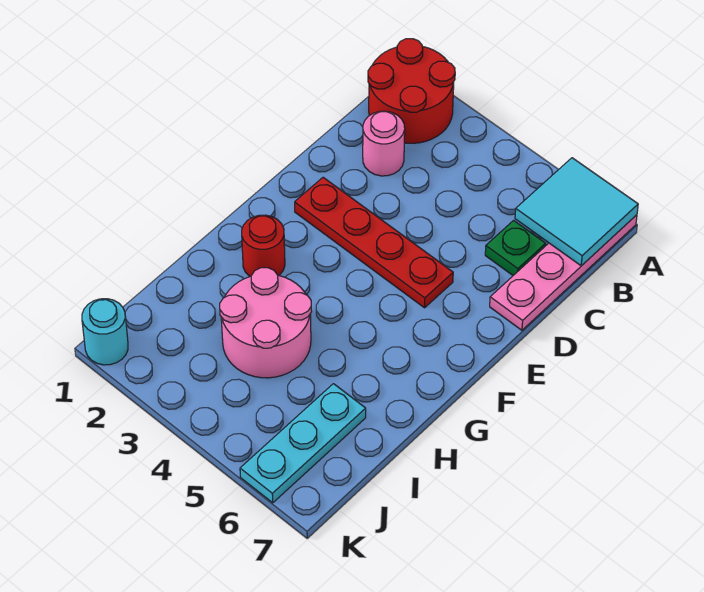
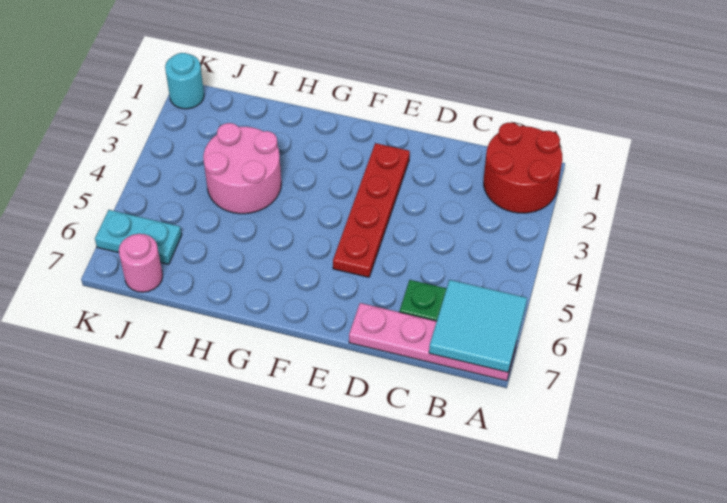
pink round brick C2 level 1 -> pink round brick J7 level 1
red round brick G2 level 1 -> none
cyan plate I6:K6 level 1 -> cyan plate J6:K6 level 1

